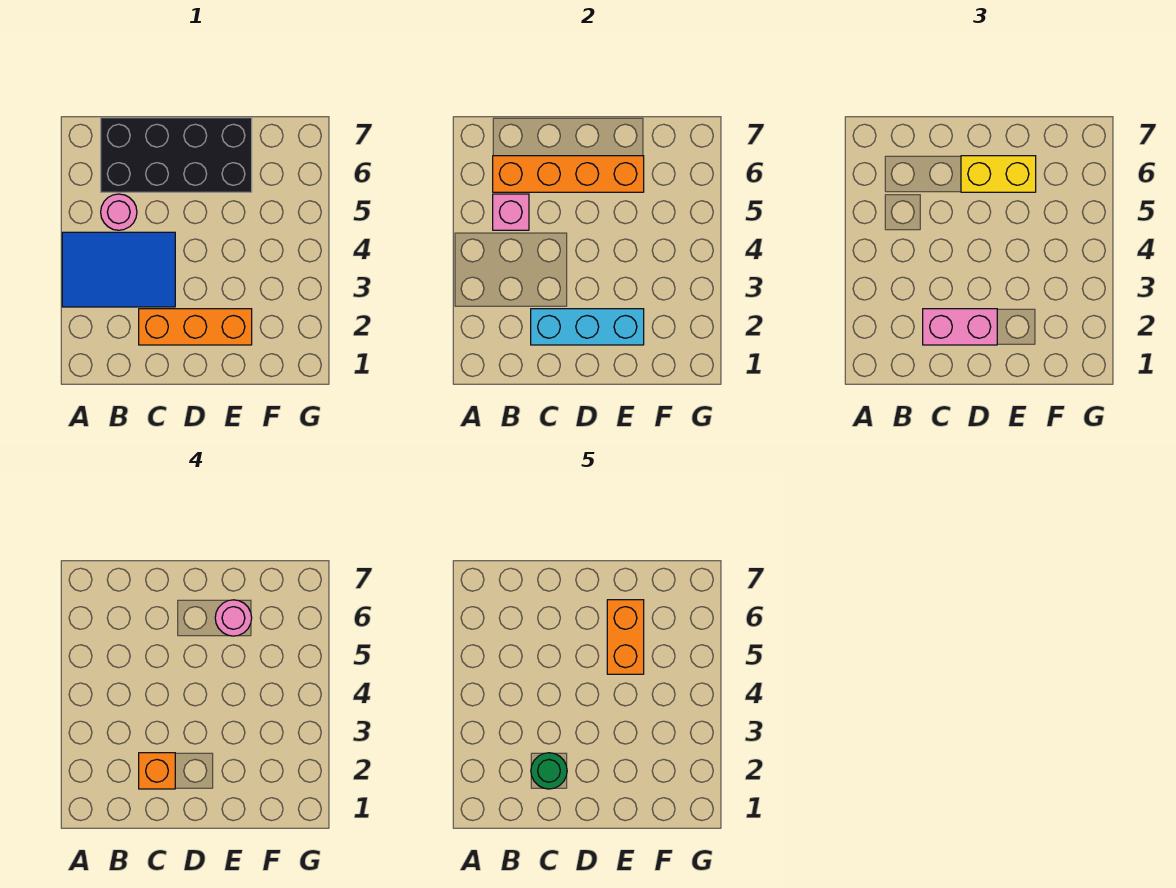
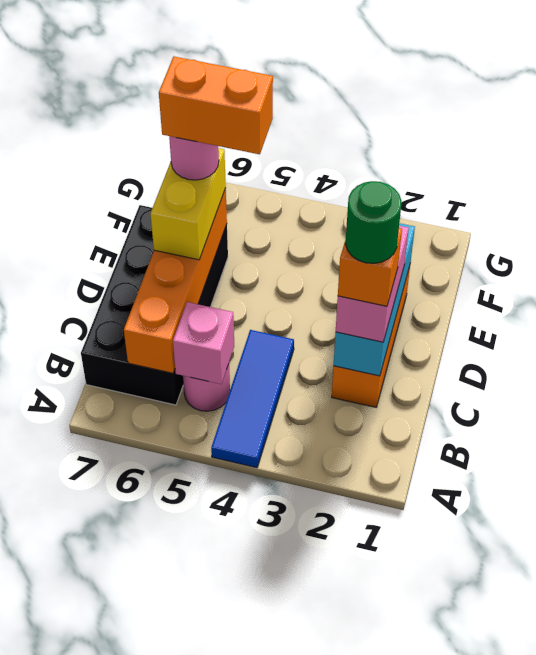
blue tile A3:C4 level 1 -> blue tile A4:C4 level 1

